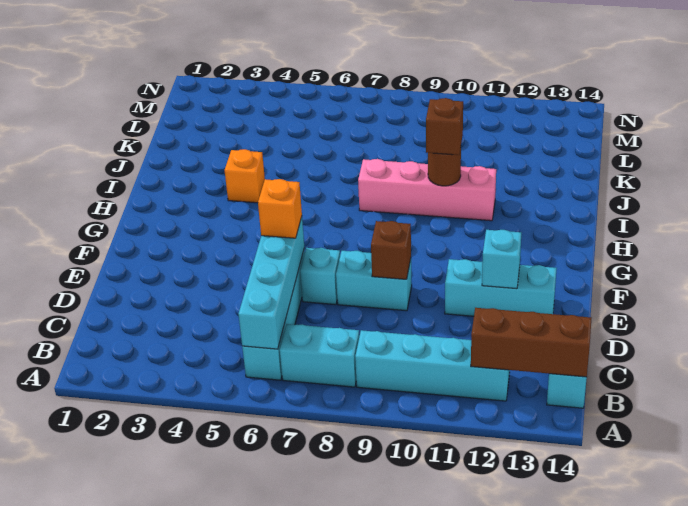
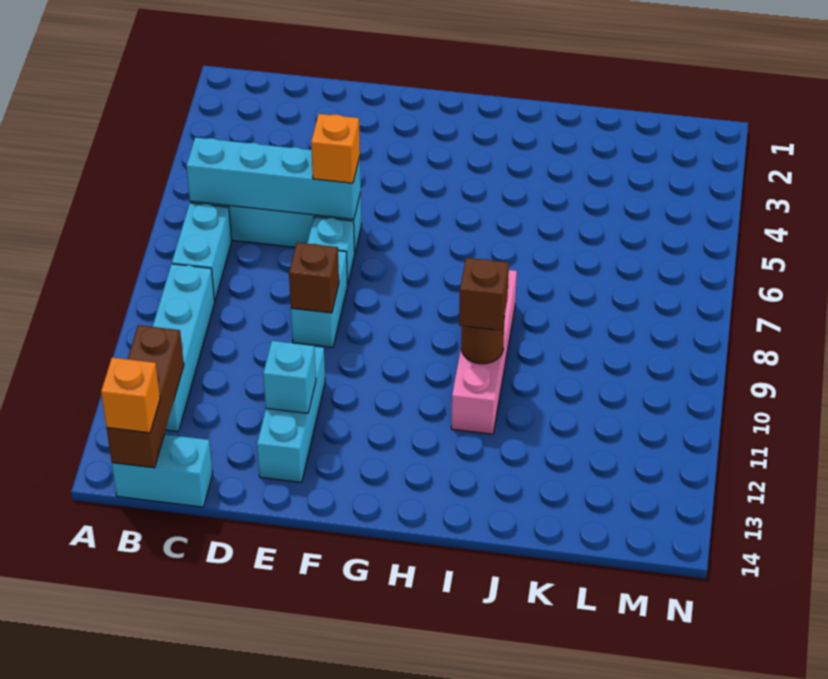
orange brick I4 level 1 -> orange brick B14 level 3

